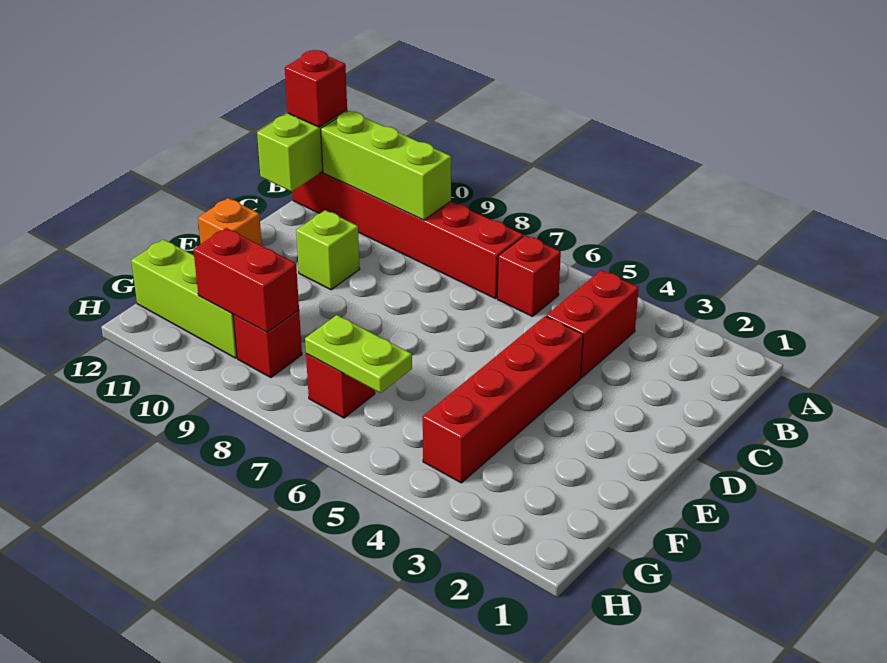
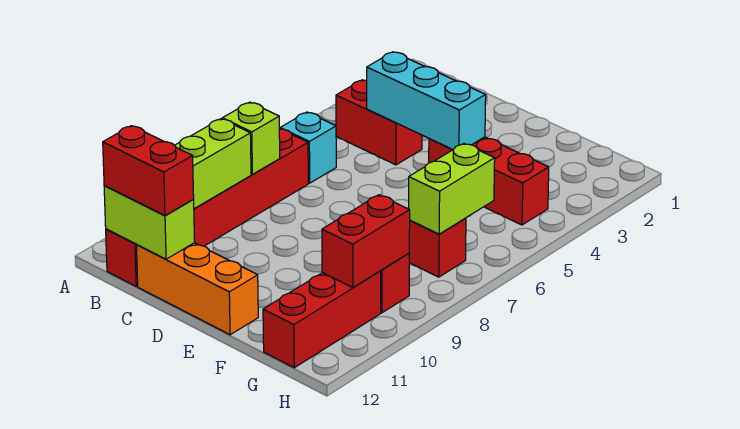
red brick B6 level 1 -> cyan brick B6 level 1
red brick B12 level 3 -> red brick B12:C12 level 3
none -> cyan brick C4:E4 level 2
red brick D4:G4 level 1 -> red brick E4:G4 level 1
lime brick D10 level 1 -> lime brick B8 level 2
orange brick E12 level 1 -> orange brick C12:E12 level 1
lime plate G6:G7 level 2 -> lime brick G6:G7 level 2
lime brick G10:G12 level 1 -> red brick G10:G12 level 1

